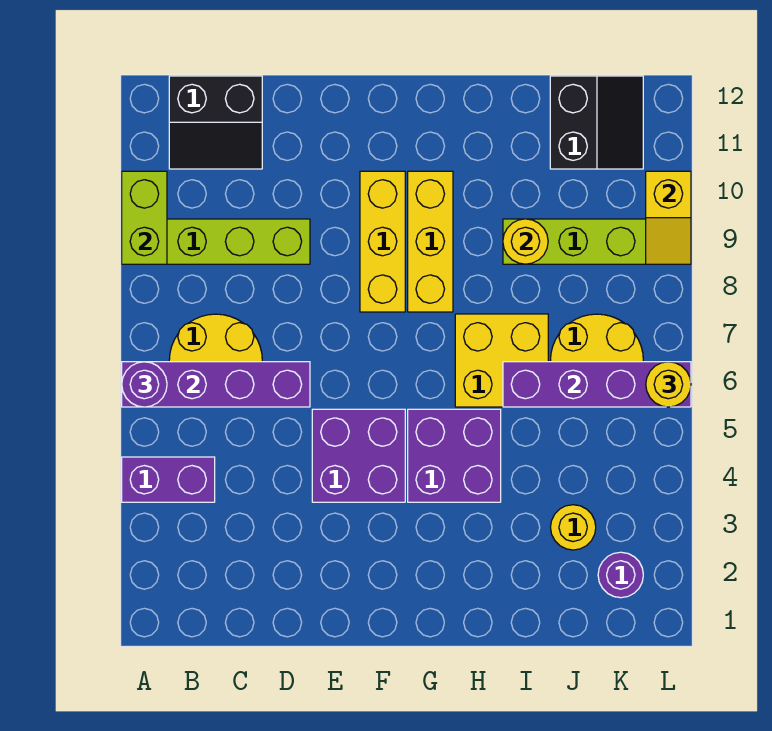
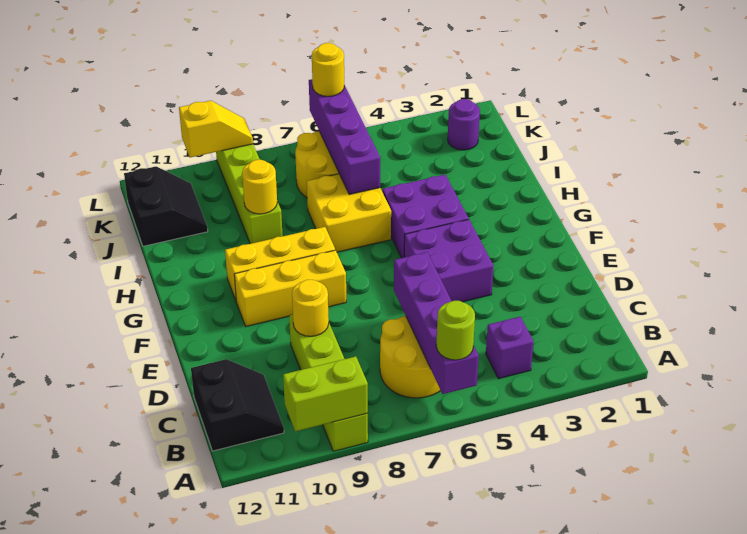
purple brick A4:B4 level 1 -> purple brick B4 level 1
purple round brick A6 level 3 -> lime round brick A6 level 3
yellow round brick J3 level 1 -> yellow round brick D9 level 2
black slope J11:K12 level 1 top J -> black slope J11:K12 level 1 top 12

